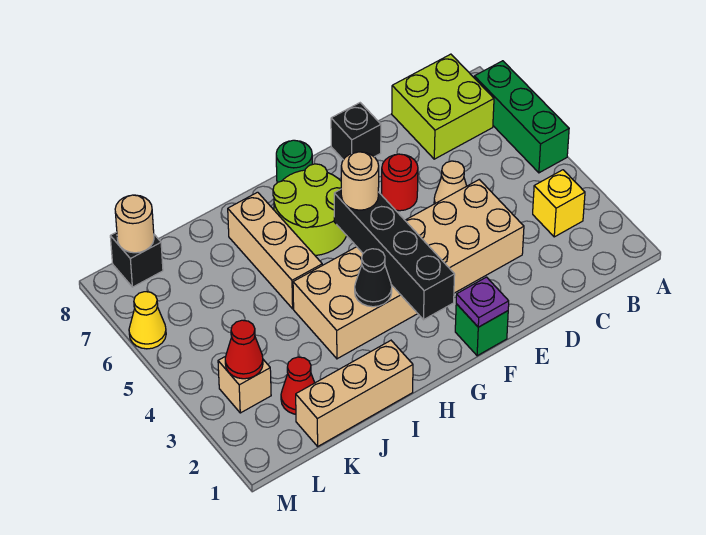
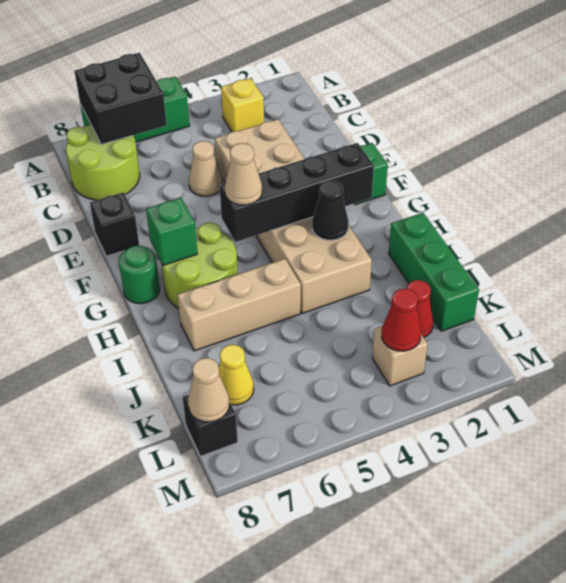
none -> black brick A6:B7 level 2
lime brick B7:C8 level 1 -> lime round brick B7:C8 level 1
red round brick E6 level 1 -> none
purple plate F1 level 2 -> none
tan round brick G5 level 3 -> tan cone G5 level 3
none -> green brick G7 level 2
tan brick I1:K1 level 1 -> green brick I1:K1 level 1
tan round brick L8 level 2 -> tan cone L8 level 2
yellow cone M6 level 1 -> yellow cone K7 level 1

